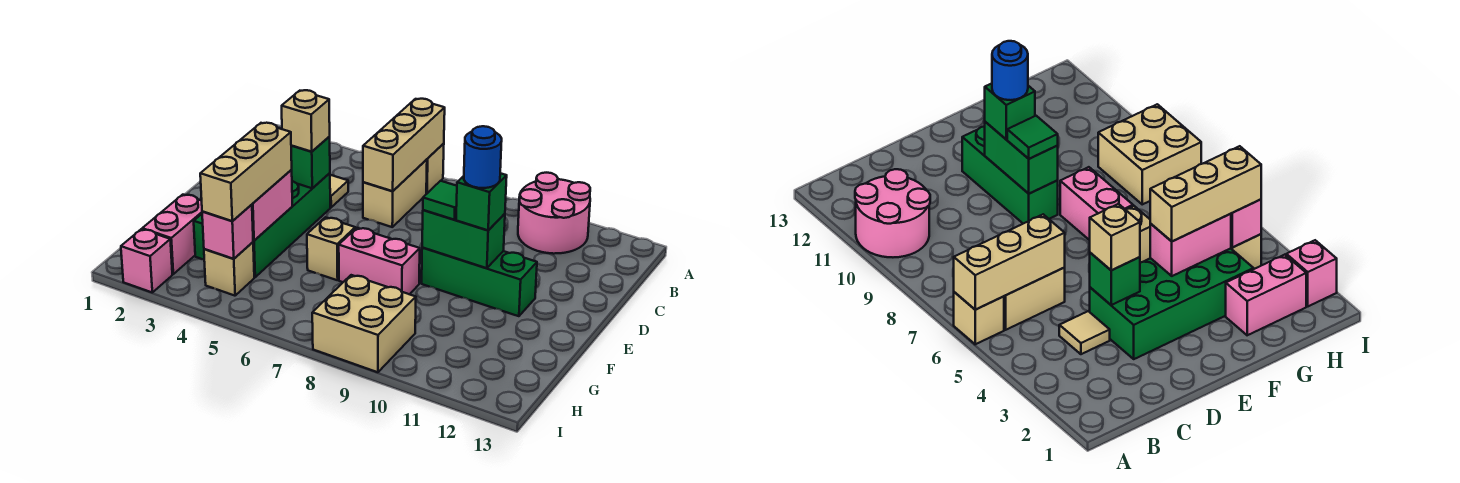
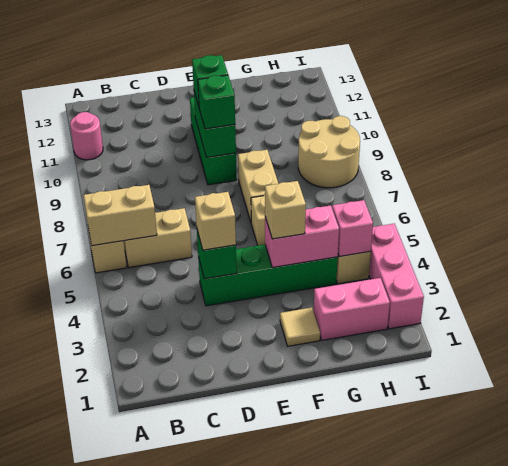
tan brick A6:C6 level 2 -> tan brick A6:B6 level 2
pink round brick A10:B11 level 1 -> pink round brick A11 level 1
tan tile C4 level 1 -> tan tile F2 level 1
green brick D3:G4 level 1 -> green brick D4:G4 level 1
green tile E9 level 3 -> green brick E9 level 3
blue round brick E10 level 4 -> none
tan brick F4:H4 level 3 -> tan brick F4 level 3
pink brick F7:F8 level 1 -> tan brick F7:F8 level 1
tan brick H8:I9 level 1 -> tan round brick H8:I9 level 1
pink brick I2 level 1 -> pink brick I2:I4 level 1

